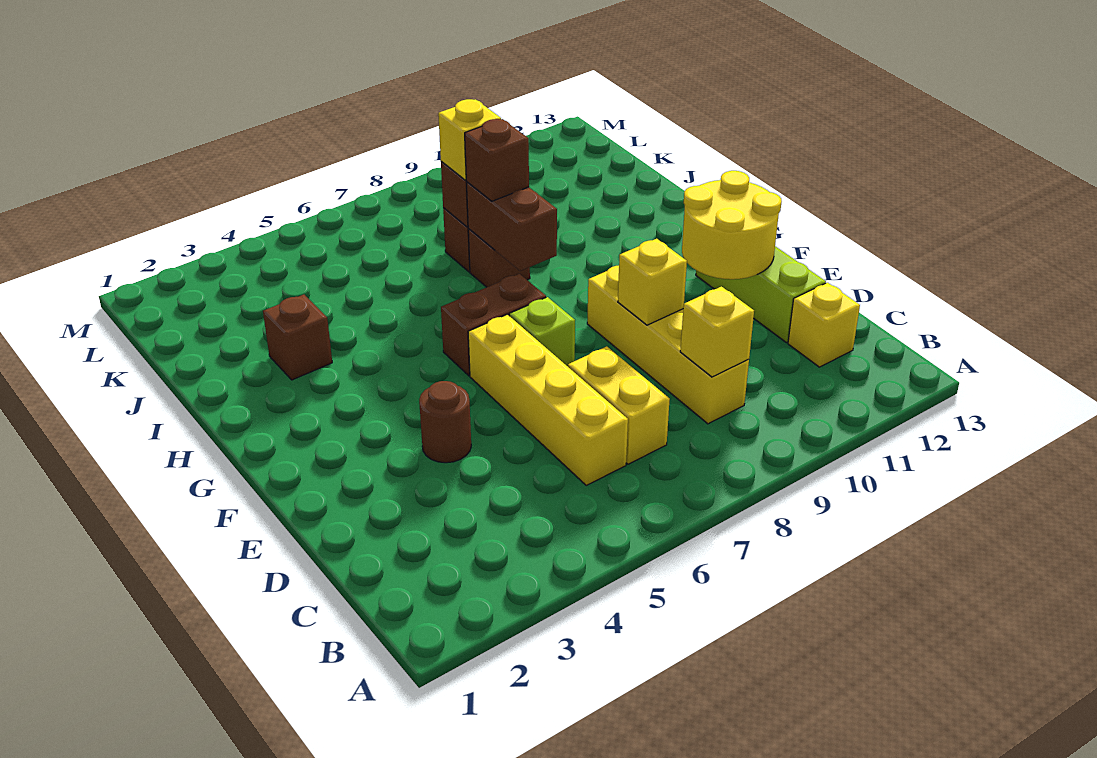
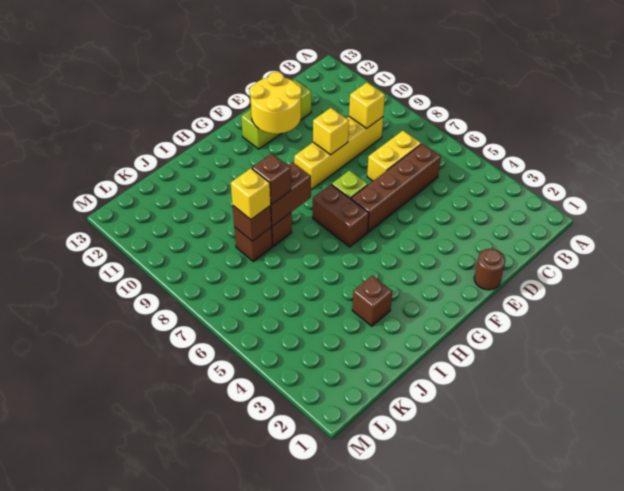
yellow brick C6:F6 level 1 -> brown brick C6:F6 level 1
yellow brick C12 level 1 -> none
brown round brick E4 level 1 -> brown round brick E1 level 1

